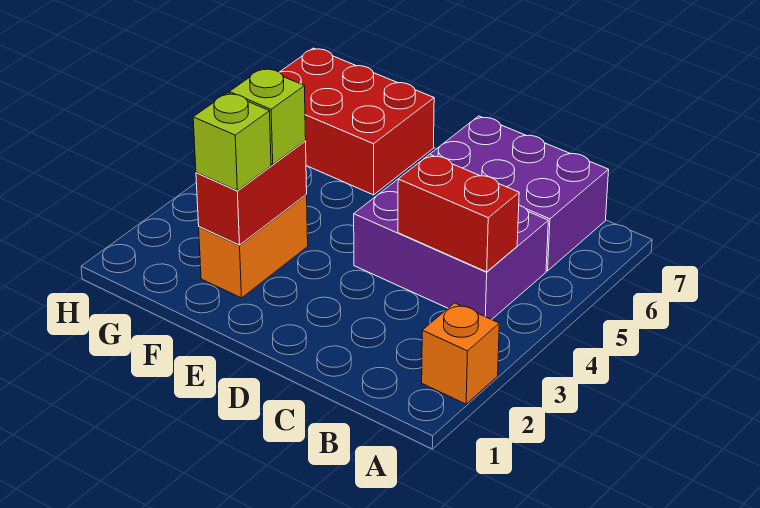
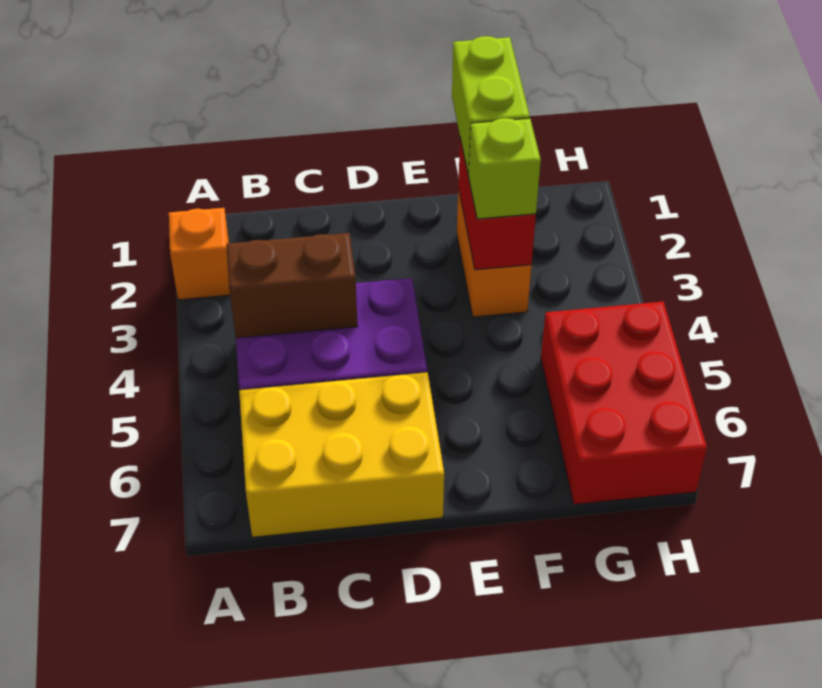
red brick B4:C4 level 2 -> brown brick B4:C4 level 2
purple brick B6:D7 level 1 -> yellow brick B6:D7 level 1
lime brick F2 level 3 -> lime brick F1:F2 level 3
red brick F6:H7 level 1 -> red brick G5:H7 level 1

